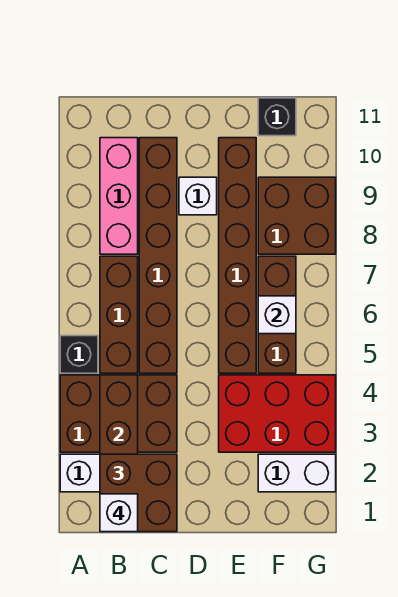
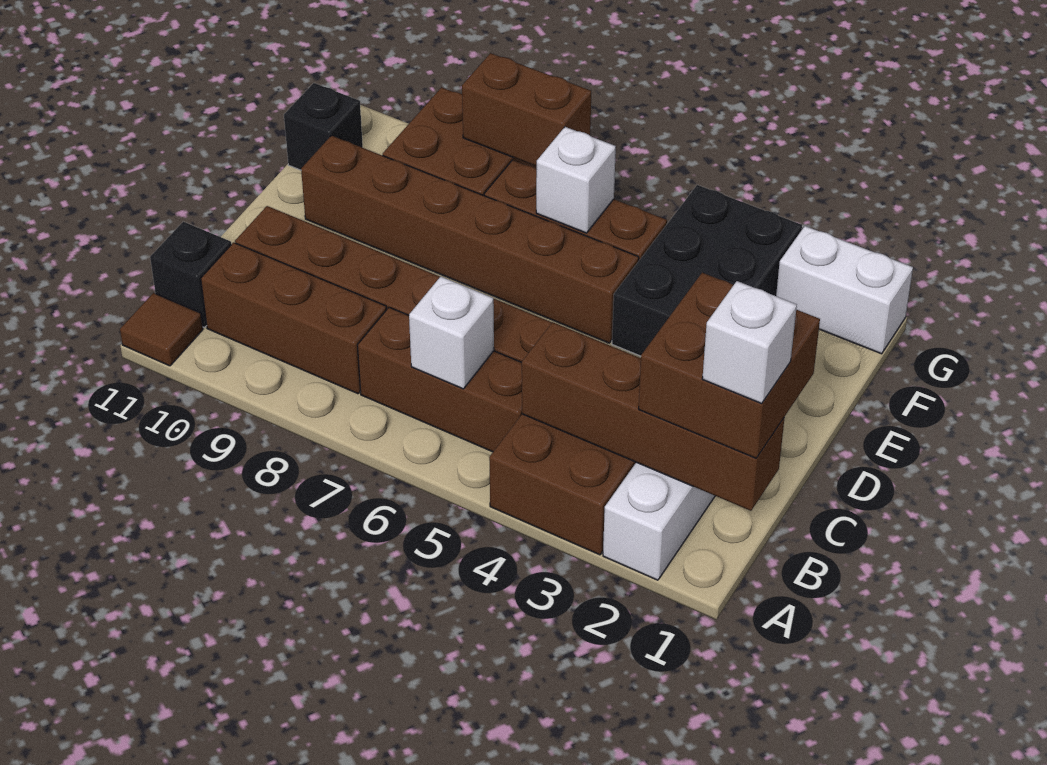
black brick A5 level 1 -> black brick B11 level 1
none -> brown tile A11 level 1
pink brick B8:B10 level 1 -> brown brick B8:B10 level 1
white brick D9 level 1 -> white brick B6 level 2
red brick E3:G4 level 1 -> black brick E3:G4 level 1
white brick F2:G2 level 1 -> white brick G1:G2 level 1
none -> brown brick G7:G8 level 2

